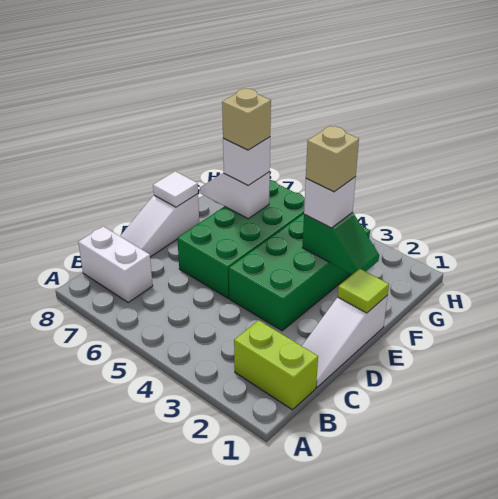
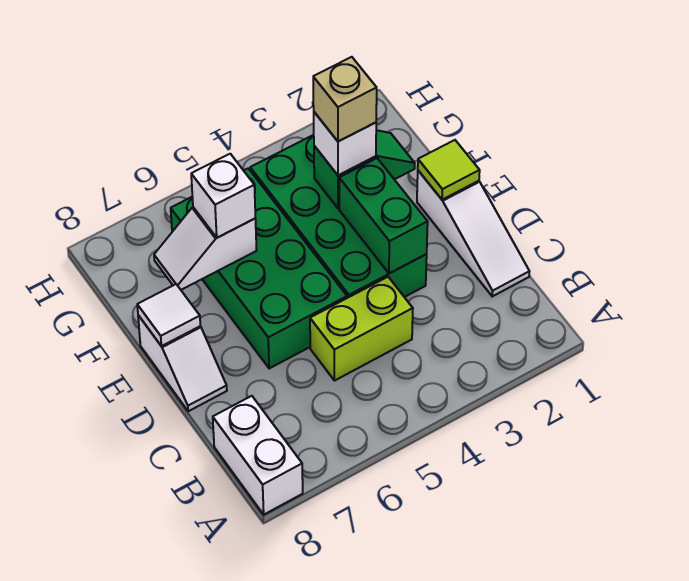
lime brick B1:B2 level 1 -> lime brick C4:C5 level 1
white brick B7:B8 level 1 -> white brick A8:B8 level 1
white slope C8:E8 level 1 top E -> white slope D8:E8 level 1 top E
none -> green brick D3:E3 level 2
tan brick F6 level 4 -> none

